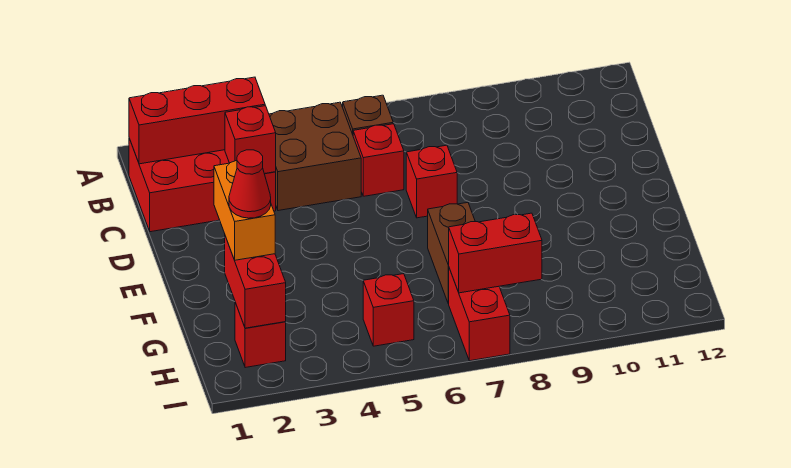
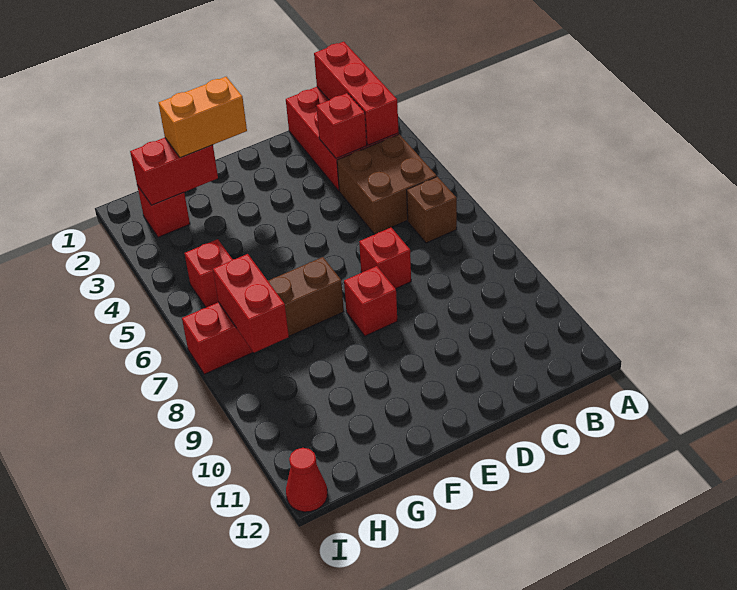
red brick C6 level 1 -> red brick E8 level 1
red cone G2 level 4 -> red cone I12 level 1

